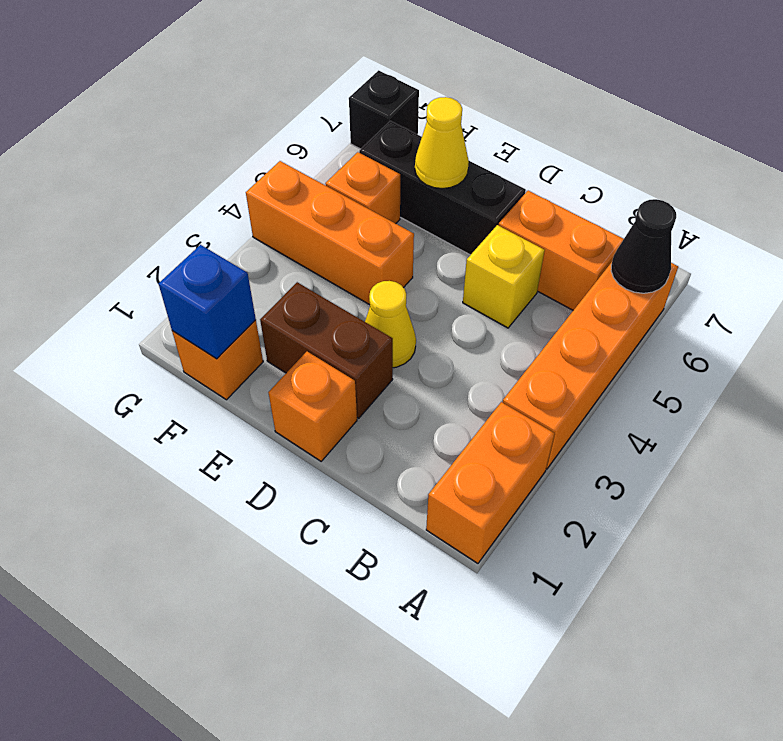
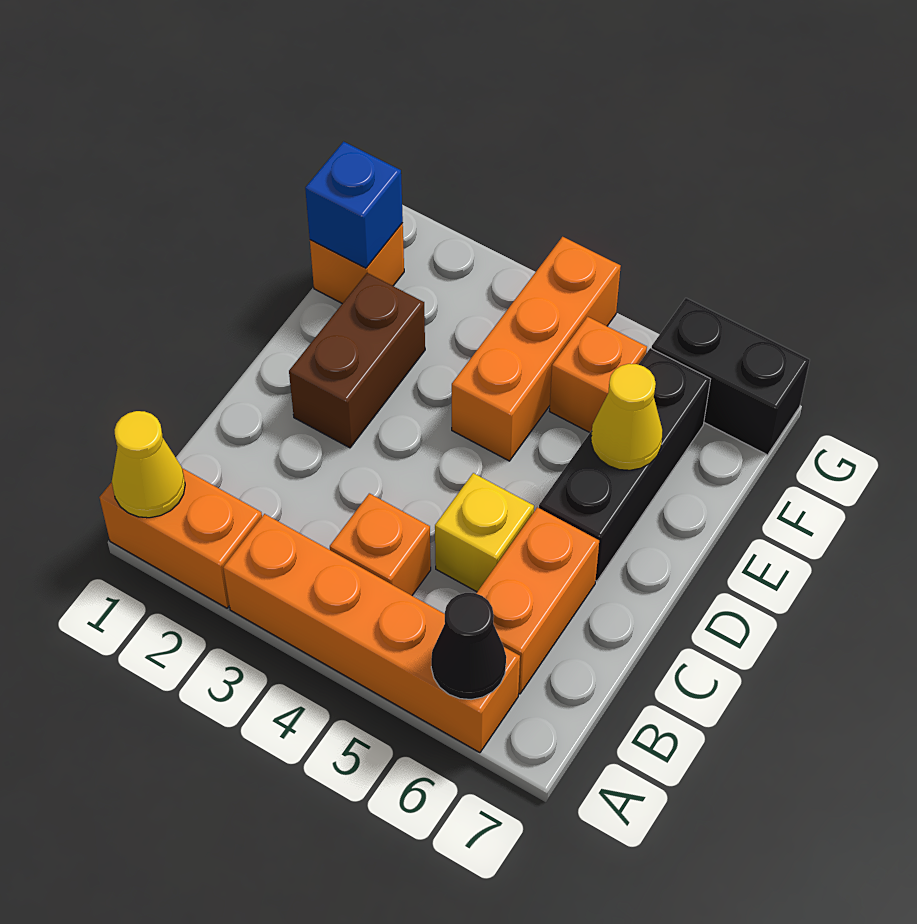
orange brick D1 level 1 -> orange brick B4 level 1
yellow cone D3 level 1 -> yellow cone A1 level 2
black brick G7 level 1 -> black brick G6:G7 level 1

